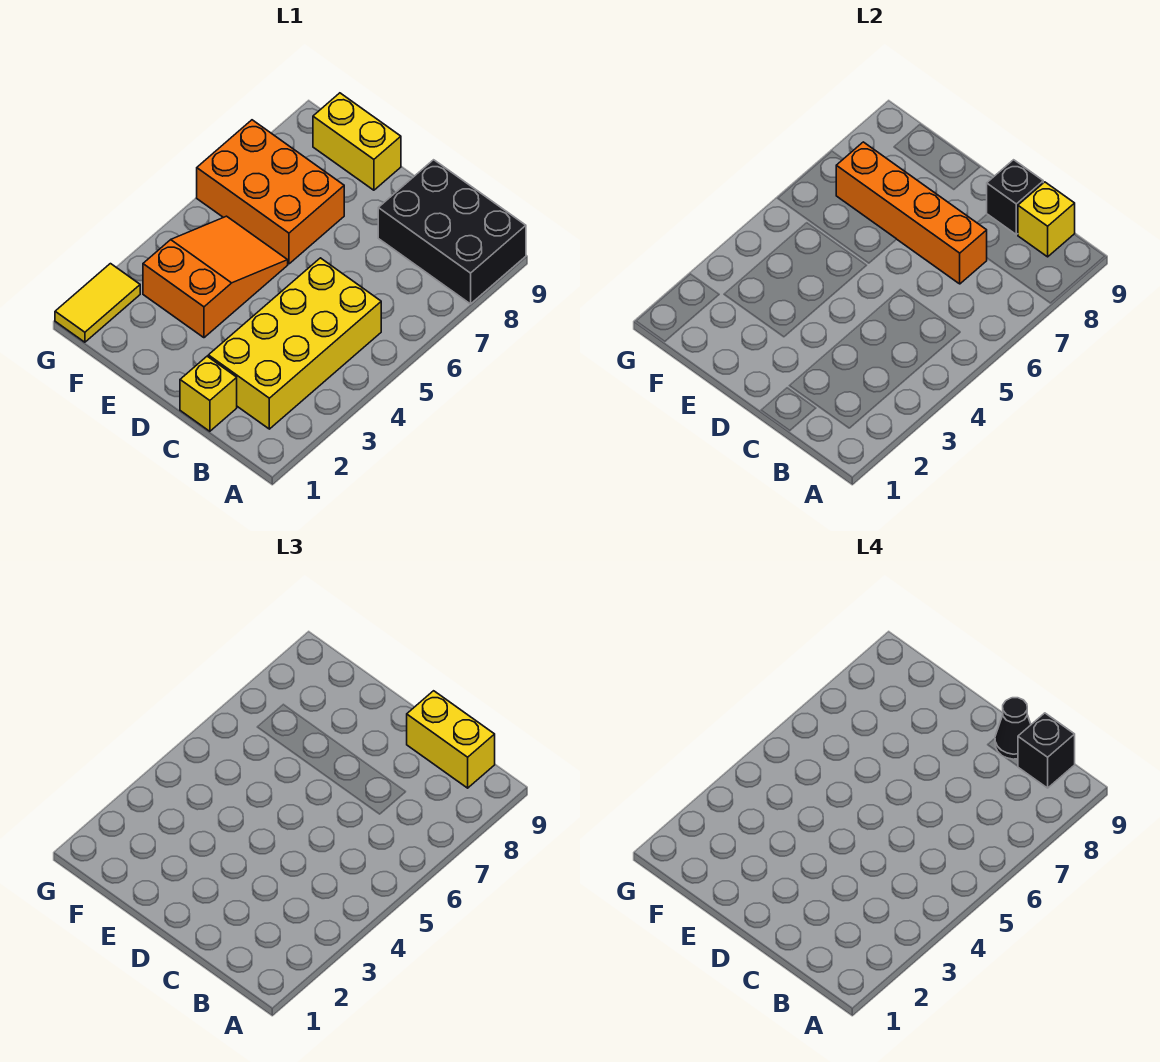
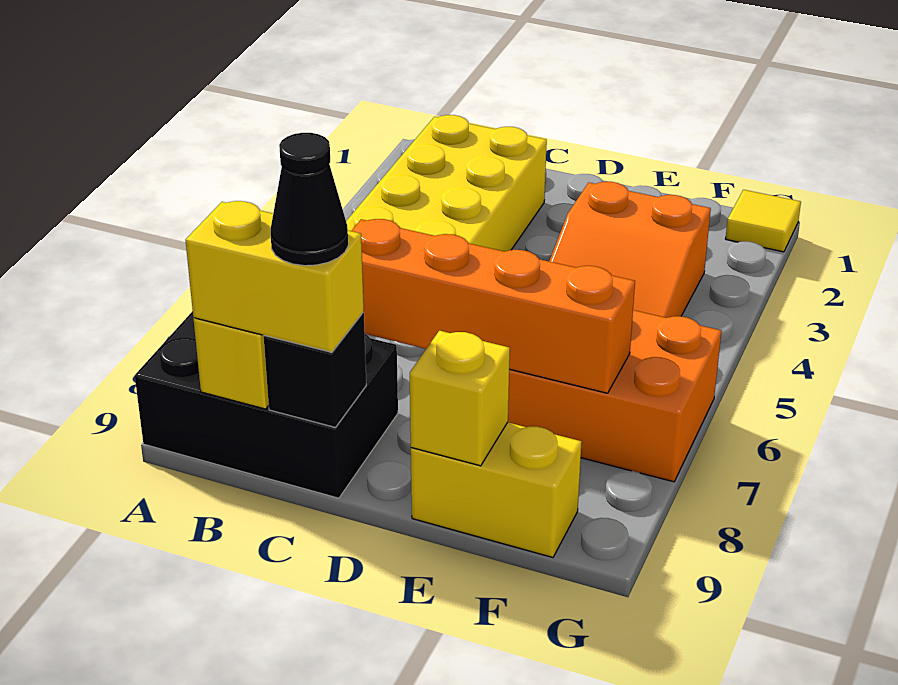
black brick B9 level 4 -> none
yellow brick C1 level 1 -> yellow brick E9 level 2
yellow tile G1:G2 level 1 -> yellow tile G1 level 1

